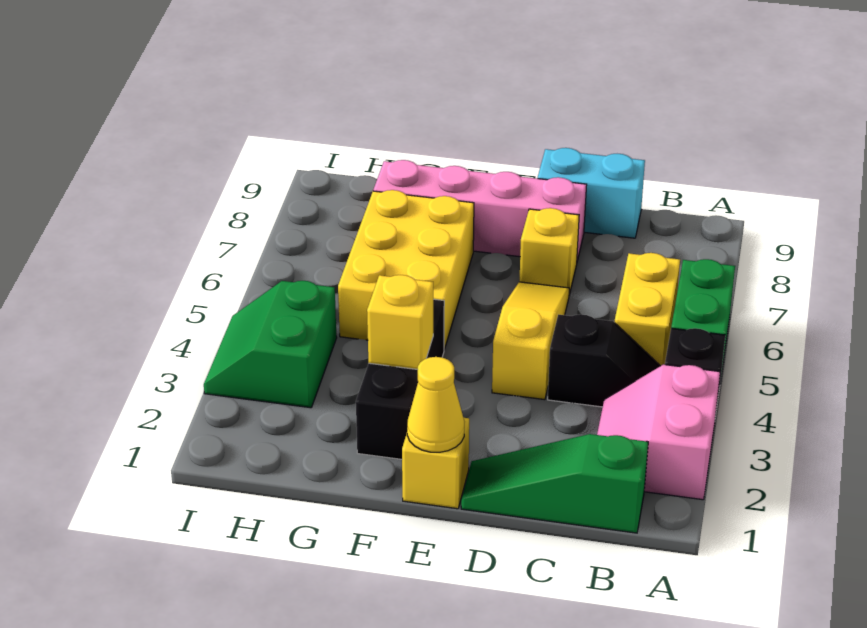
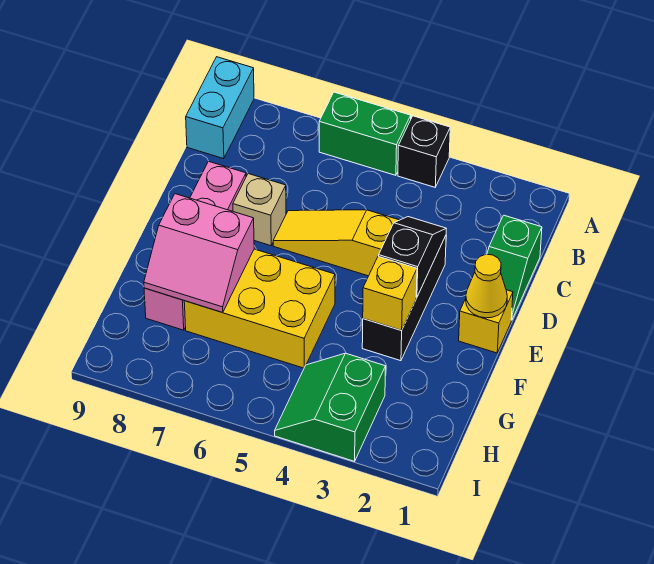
pink slope A2:B3 level 1 top A -> pink slope F7:G8 level 2 top F
green slope B1:D1 level 1 top B -> green slope C1:D1 level 1 top C
black slope B4:C4 level 1 top C -> black slope D3:E3 level 2 top E
yellow brick B5:B6 level 1 -> none
cyan brick C9:D9 level 1 -> cyan brick A9:B9 level 1
yellow brick D7 level 1 -> tan brick D7 level 1
black brick F2:F4 level 1 -> black brick D3:F3 level 1
green slope H3:I4 level 1 top H -> green slope H3:I4 level 1 top 3

